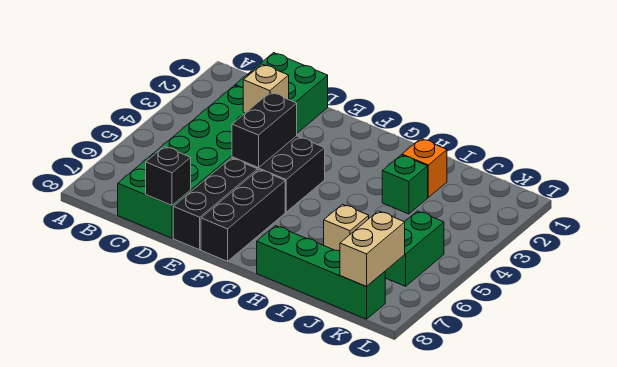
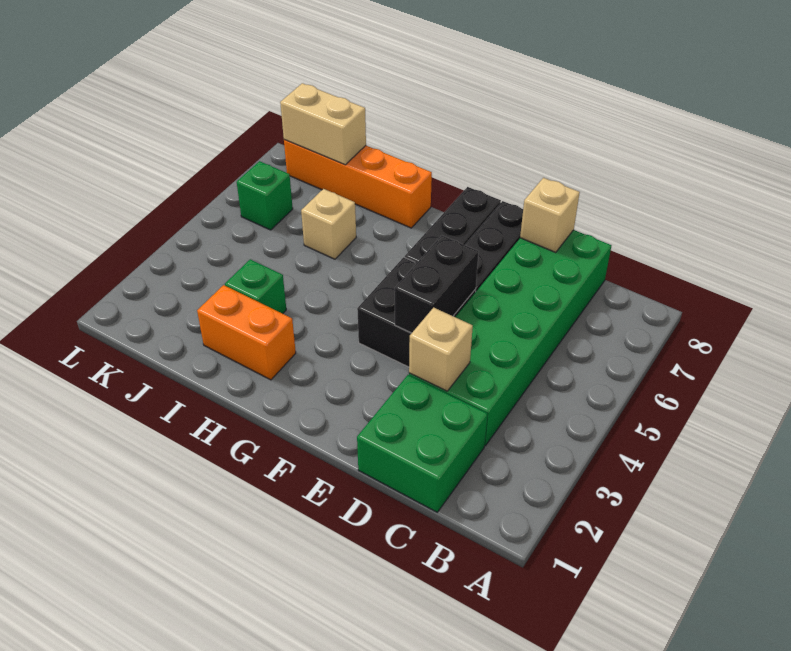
black brick D8 level 2 -> tan brick D8 level 2
green brick H8:K8 level 1 -> orange brick H8:K8 level 1
orange brick I2 level 1 -> orange brick H2:I2 level 1
green brick K5:K6 level 1 -> green brick K6 level 1
tan brick K7:K8 level 2 -> tan brick J8:K8 level 2

